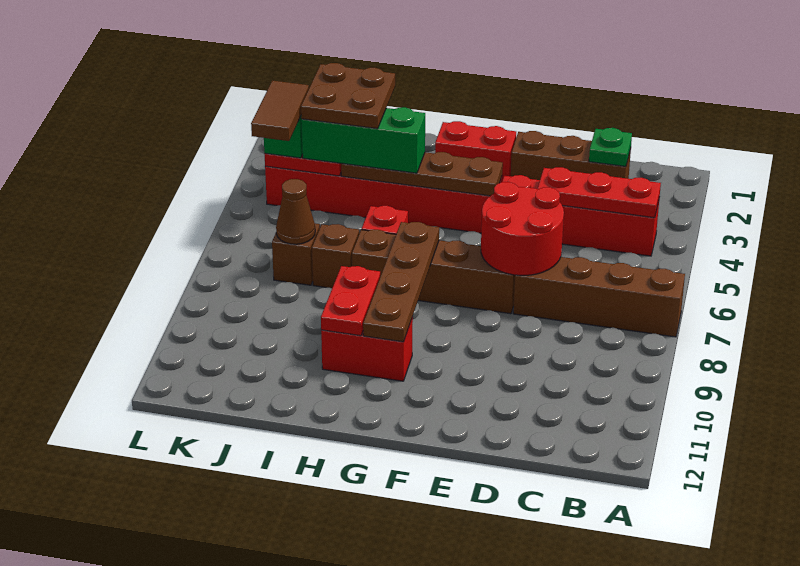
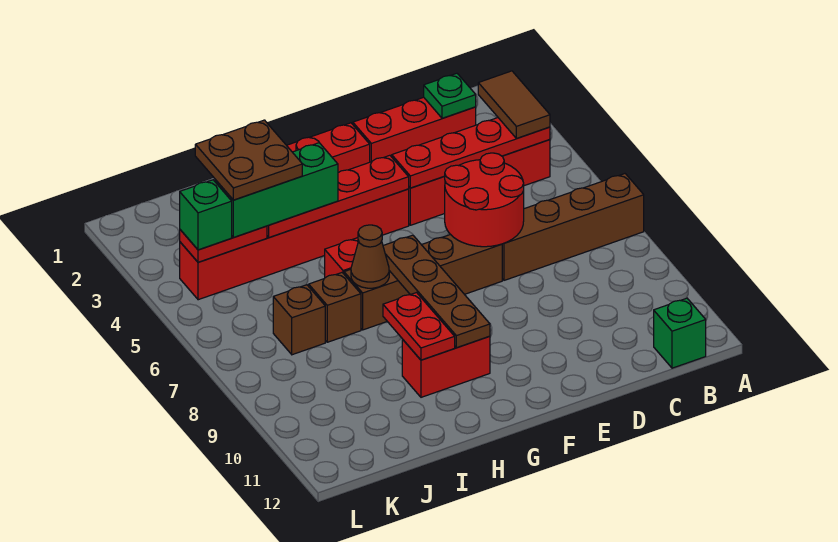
red plate B4:D4 level 2 -> red plate B4:E4 level 2
none -> green brick B12 level 1
brown brick C2:E2 level 1 -> red brick C2:E2 level 1
brown plate F4:I4 level 2 -> red plate F4:I4 level 2
brown cone J7 level 2 -> brown cone H7 level 2
brown tile K4:K5 level 4 -> brown tile B3:B4 level 3

